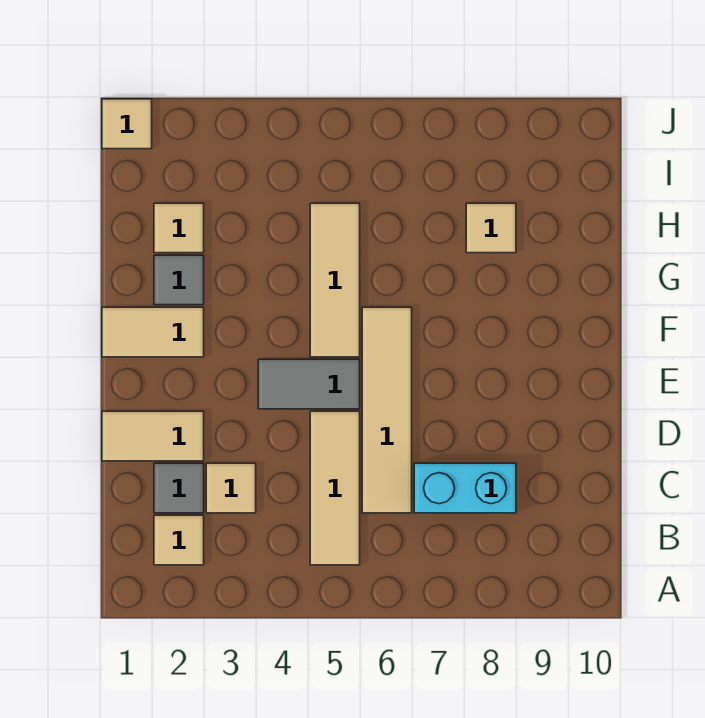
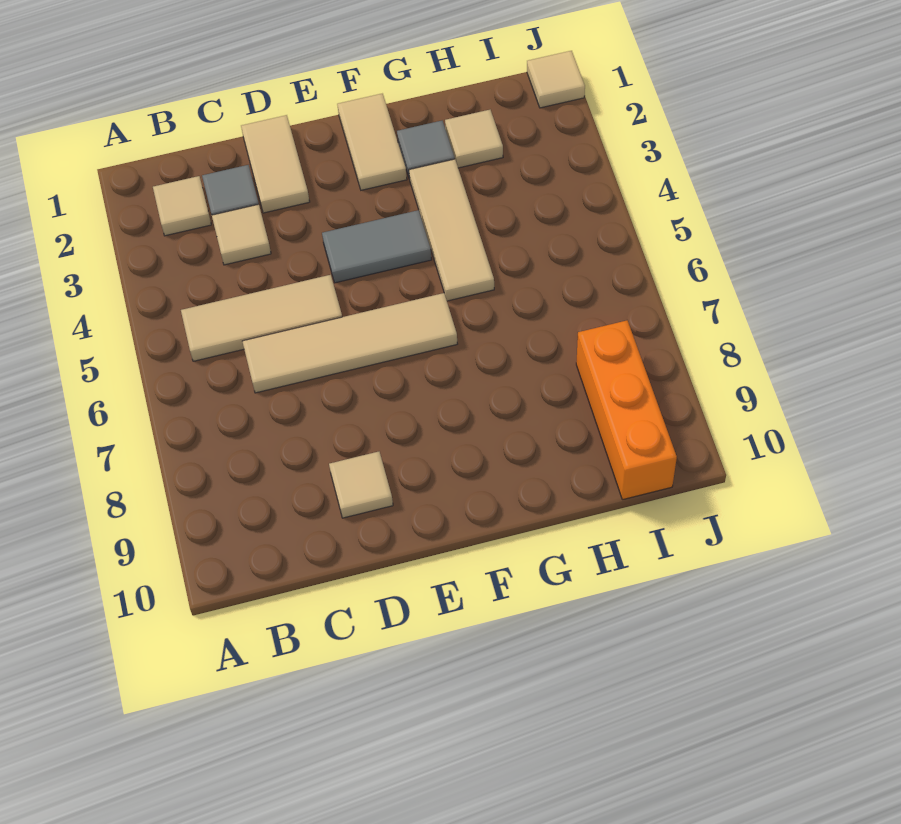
cyan brick C7:C8 level 1 -> none
grey tile E4:E5 level 1 -> grey tile E4:F4 level 1
tan tile F5:H5 level 1 -> tan tile G3:G5 level 1
tan tile H8 level 1 -> tan tile D9 level 1
none -> orange brick I8:I10 level 1

